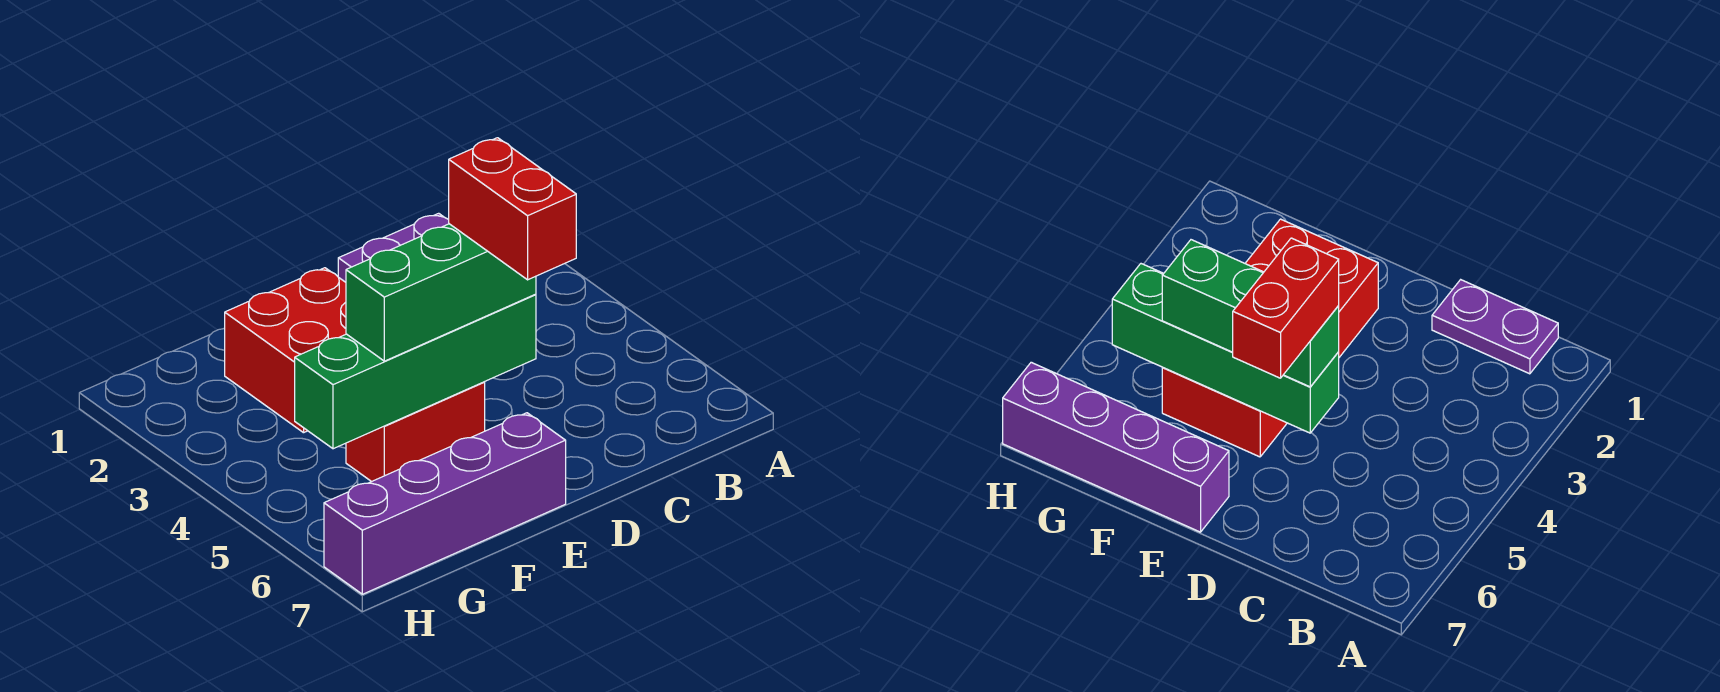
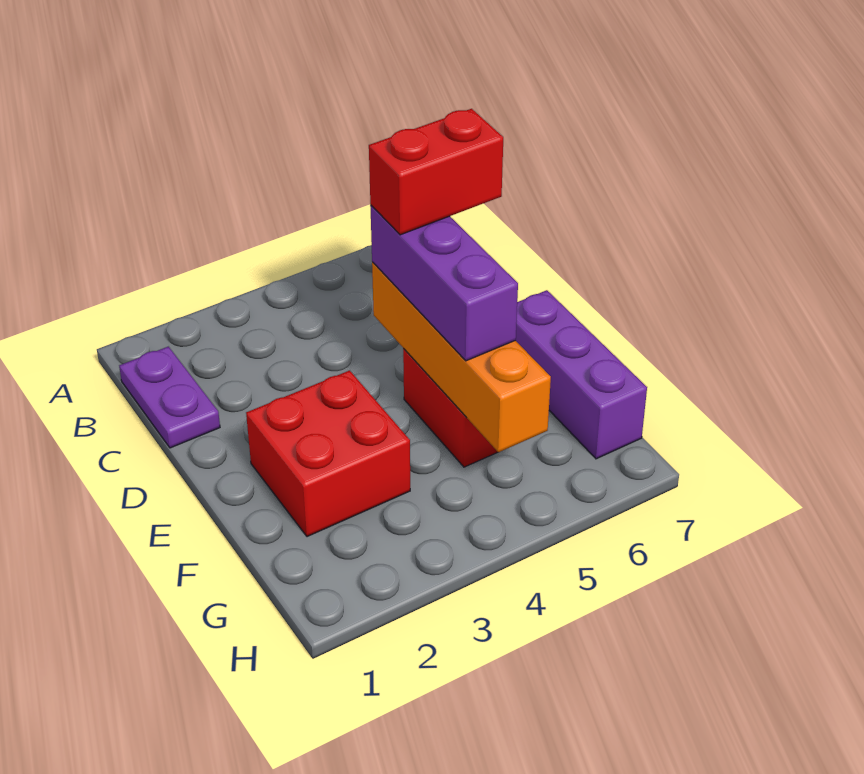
green brick D5:G5 level 2 -> orange brick D5:G5 level 2
green brick D5:F5 level 3 -> purple brick D5:F5 level 3
purple brick E7:H7 level 1 -> purple brick E7:G7 level 1

